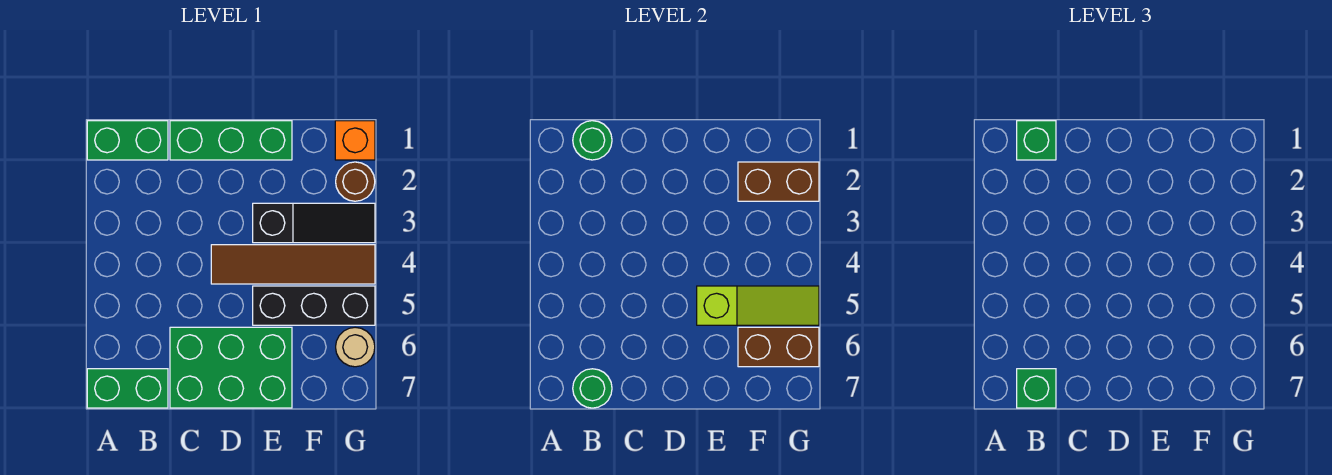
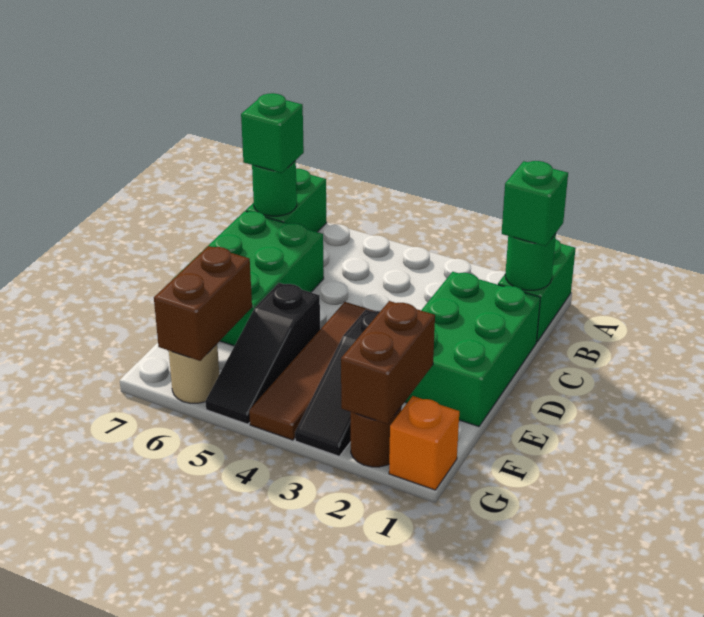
green brick C1:E1 level 1 -> green brick C1:E2 level 1
black brick E5:G5 level 1 -> black slope E5:G5 level 1 top E
lime slope E5:G5 level 2 top E -> none

